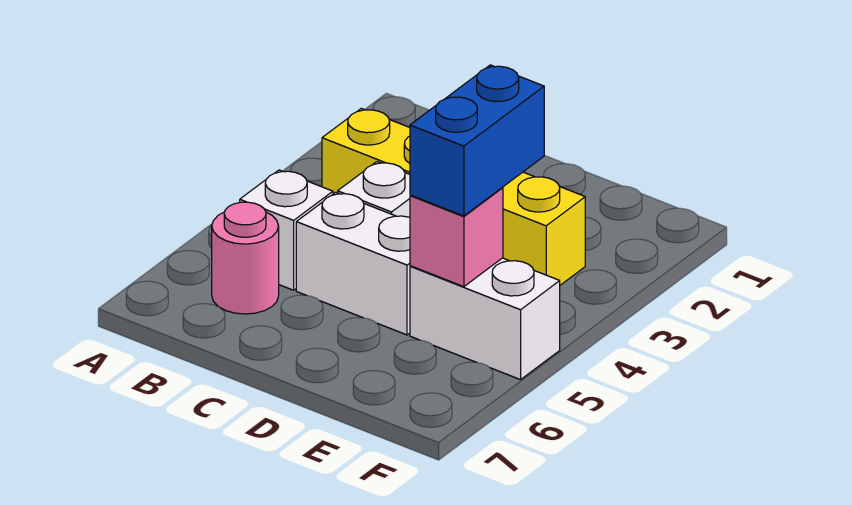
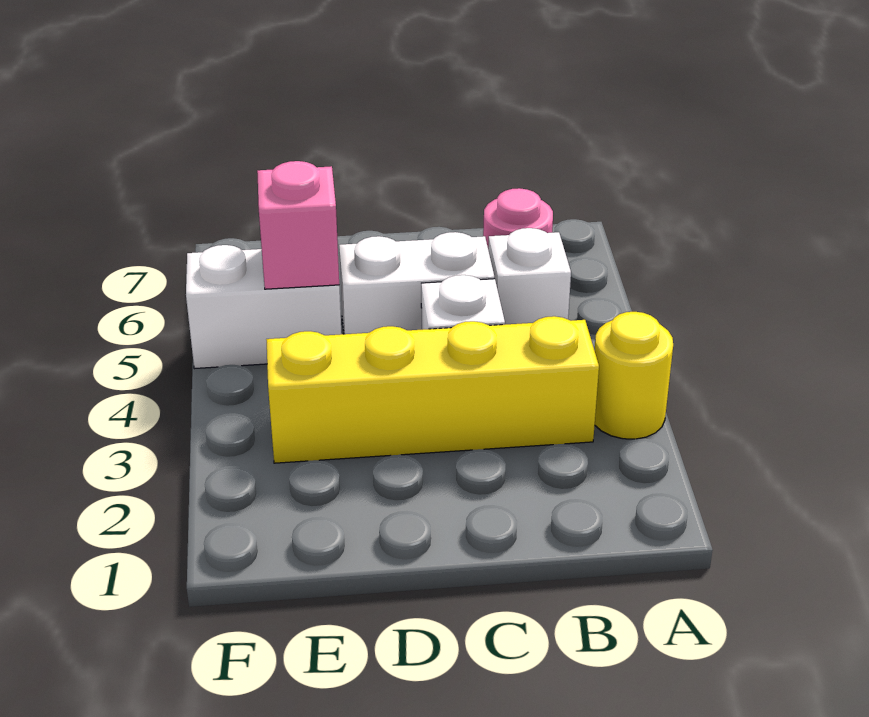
none -> yellow round brick A3 level 1
blue brick E4:E5 level 3 -> none

